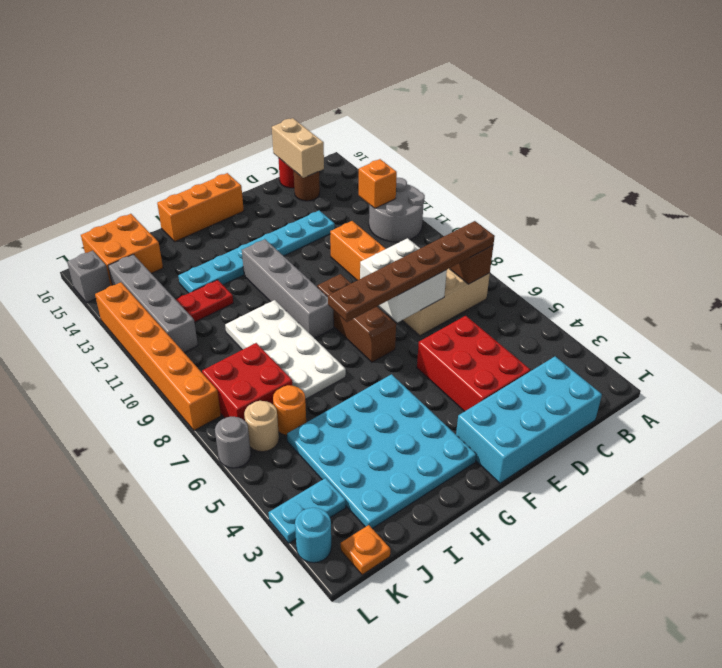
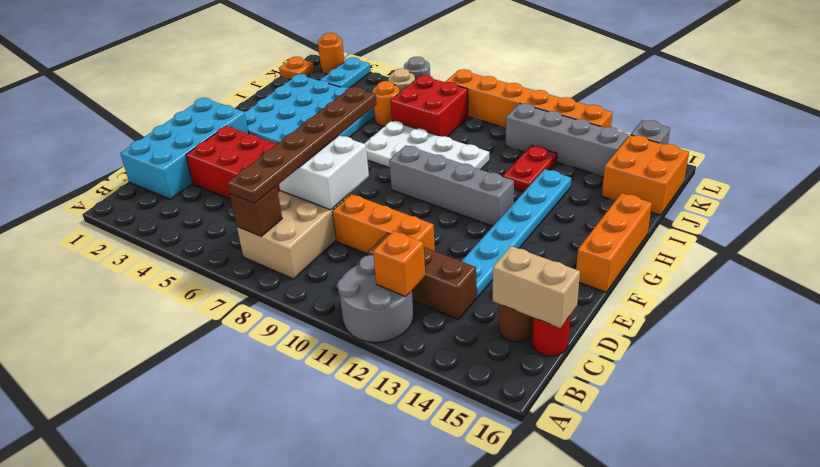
brown brick F7:F9 level 1 -> brown brick C11:C13 level 1
cyan round brick L2 level 1 -> orange round brick L2 level 1

